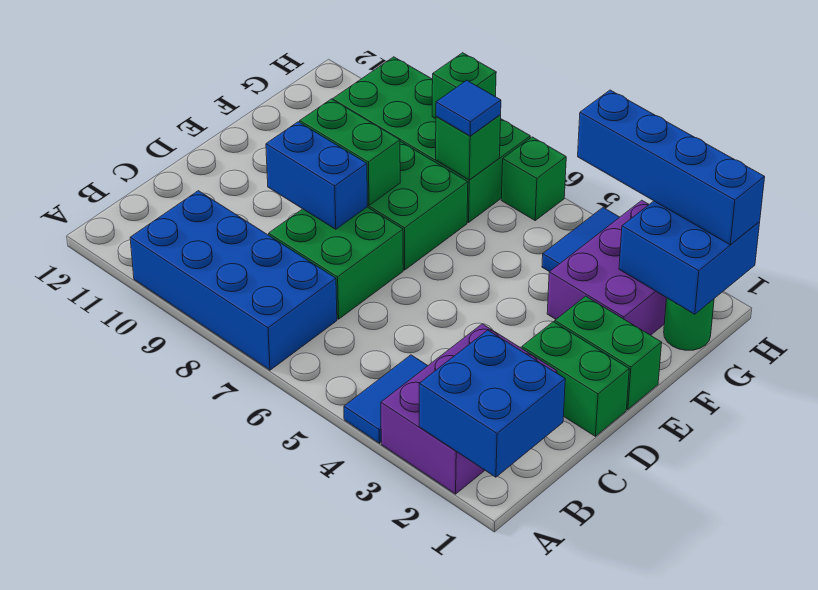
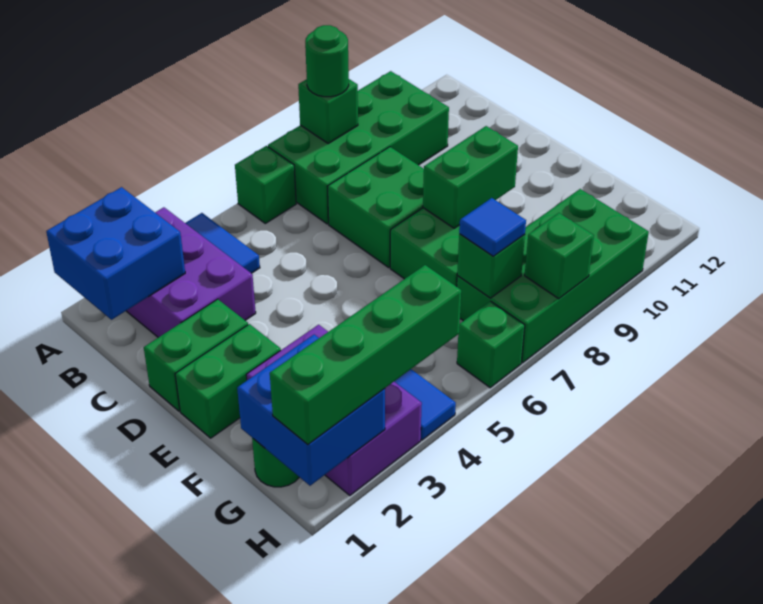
none -> green brick A6 level 1
blue brick A7:B10 level 1 -> green brick A7:B10 level 1
none -> green brick A8 level 2
none -> green round brick A8 level 3
blue brick D8:D9 level 2 -> none
blue brick H1:H4 level 3 -> green brick H1:H4 level 3

